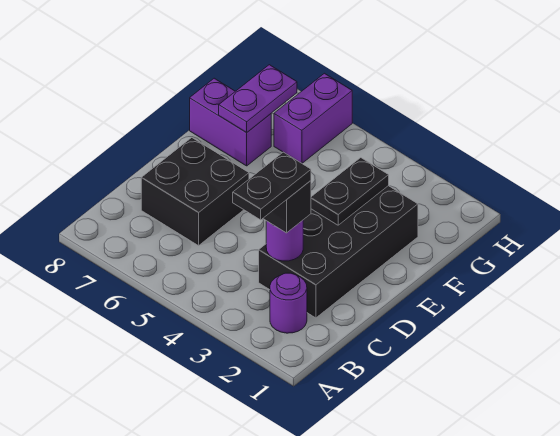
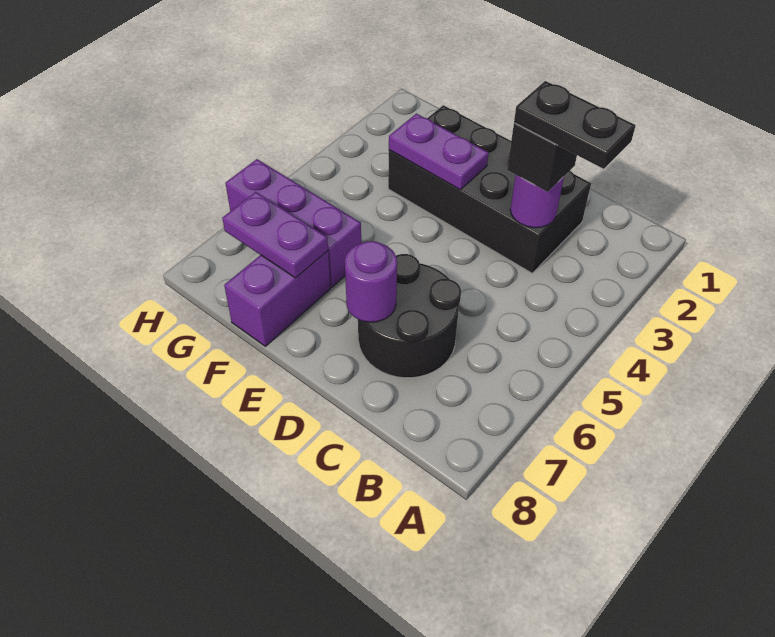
purple round brick B2 level 1 -> purple round brick D7 level 2
black brick C6:D7 level 1 -> black round brick C6:D7 level 1
black plate E3:F3 level 2 -> purple plate E3:F3 level 2
purple brick G6:H6 level 1 -> purple brick F6:H6 level 1

